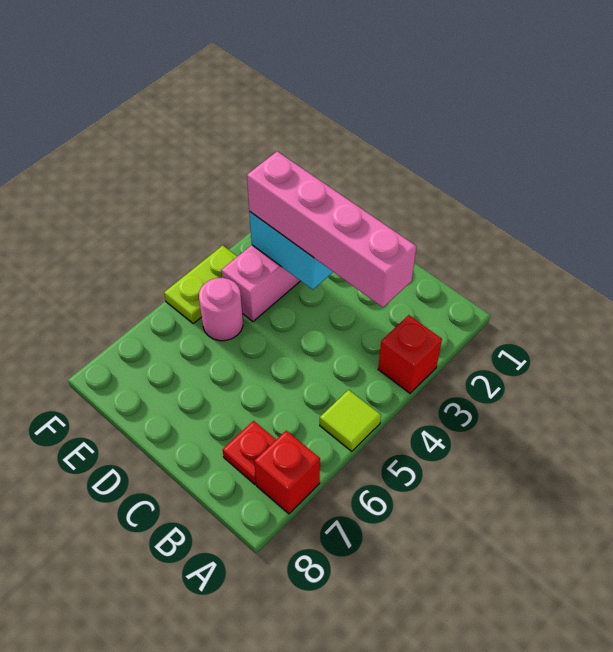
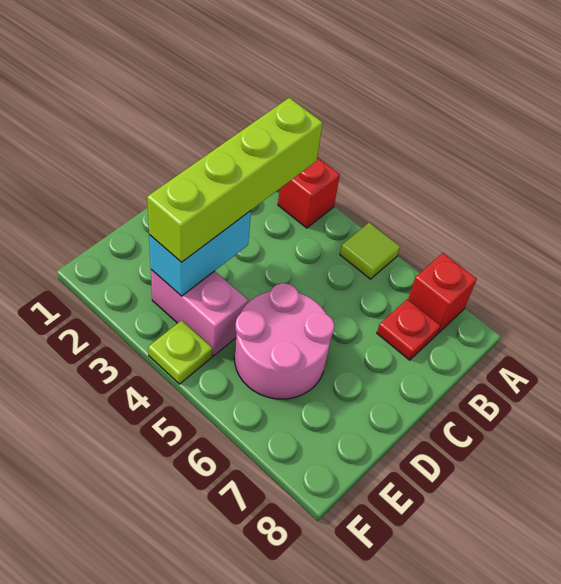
pink brick B3:E3 level 3 -> lime brick B3:E3 level 3
pink round brick E5 level 1 -> pink round brick D5:E6 level 1
lime plate F4:F5 level 1 -> lime plate F4 level 1

